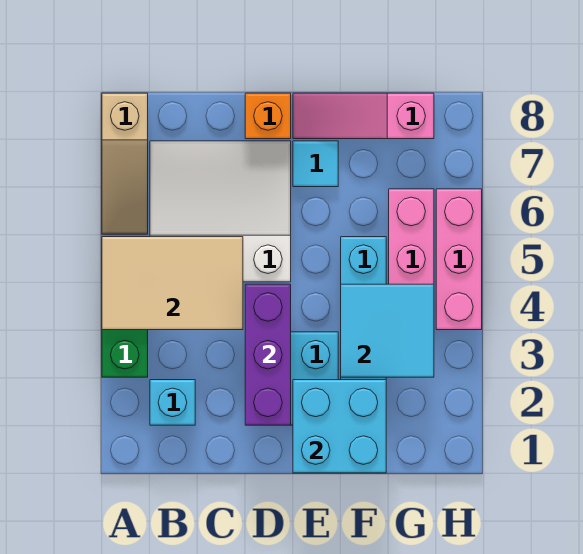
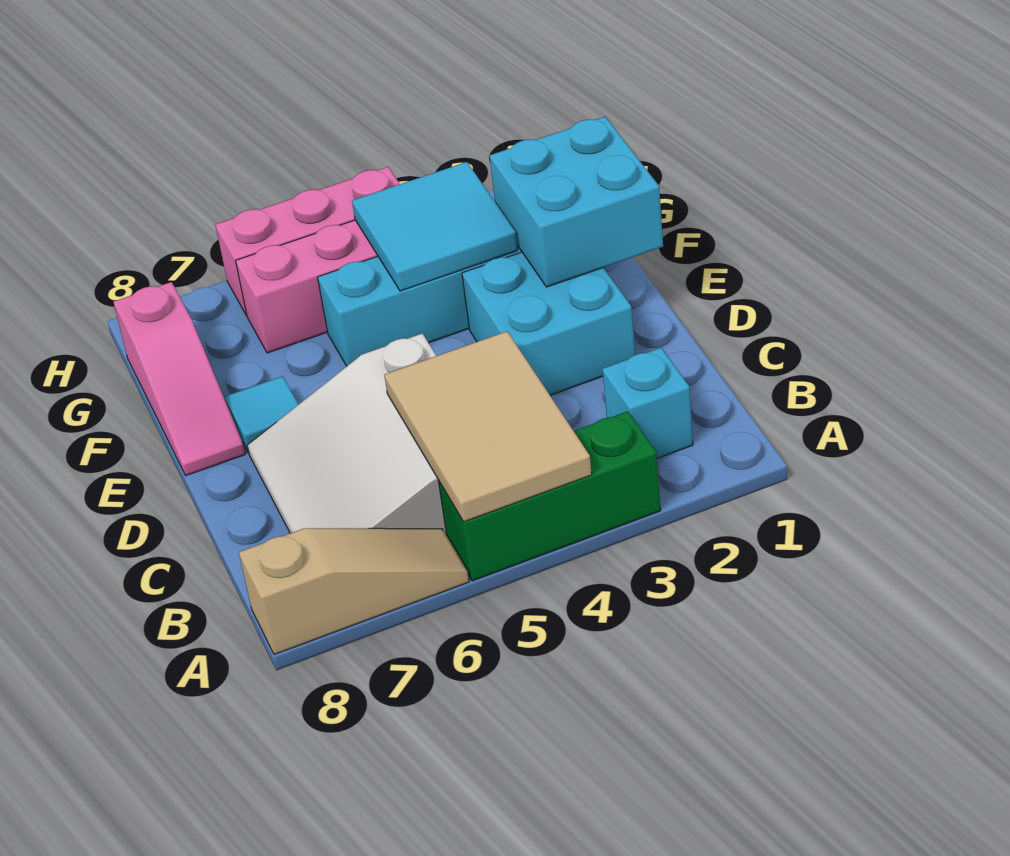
purple brick D2:D4 level 2 -> none
orange brick D8 level 1 -> none

